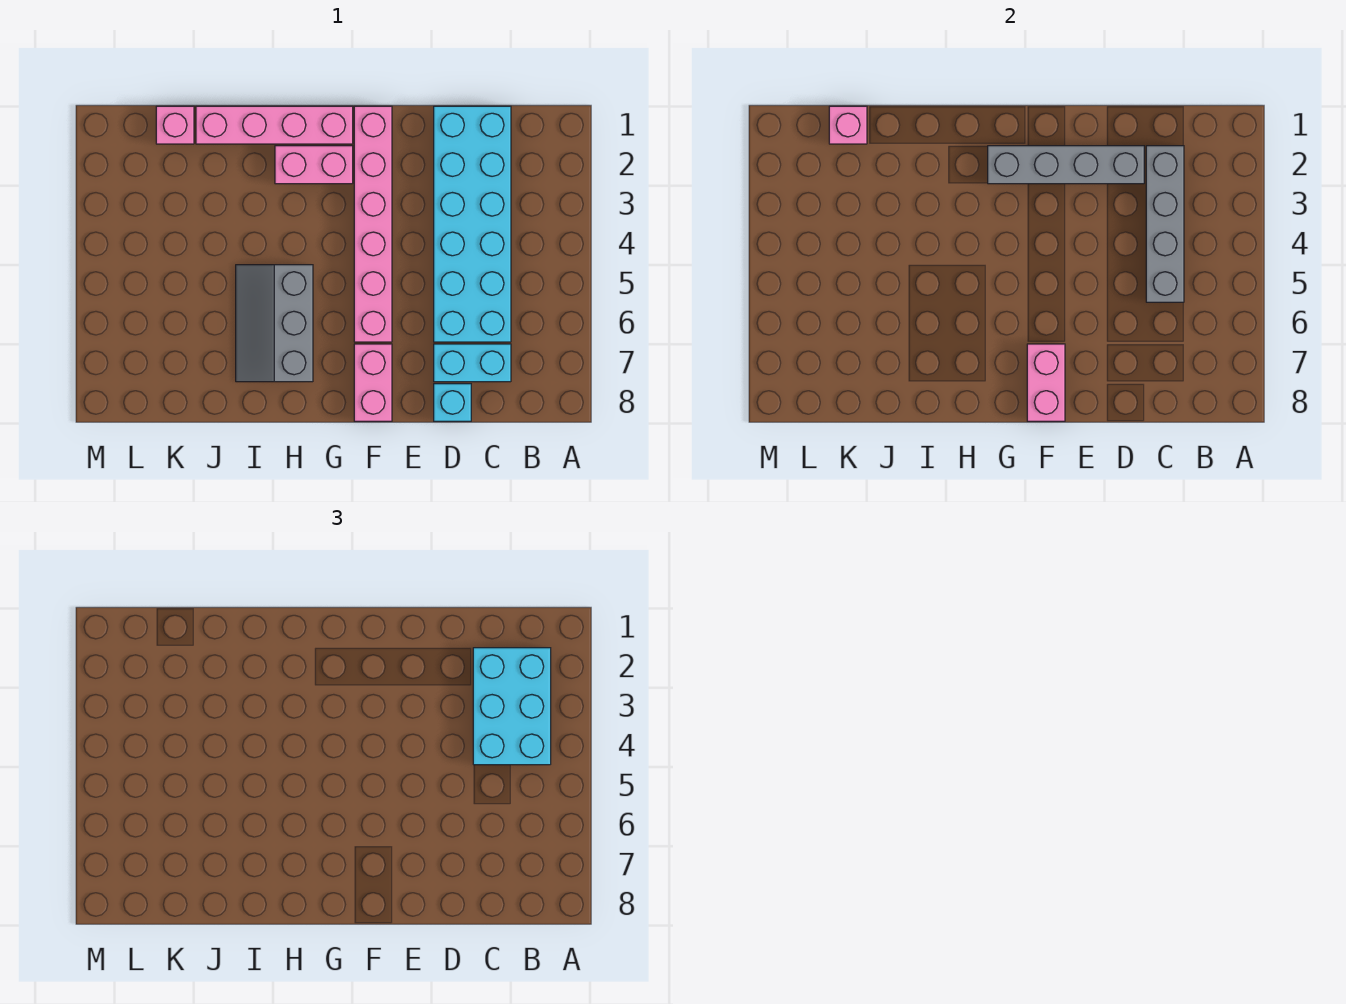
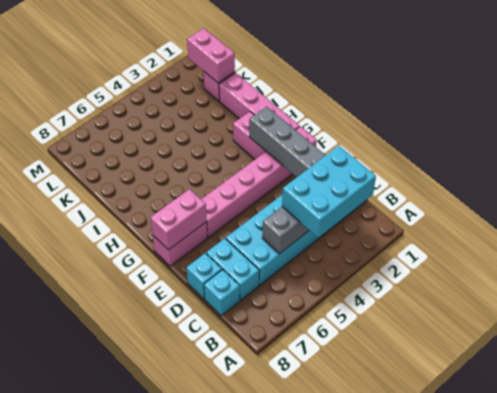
none -> cyan brick C8 level 1
grey slope H5:I7 level 1 top H -> none
pink brick K1 level 2 -> pink brick K1:L1 level 2

